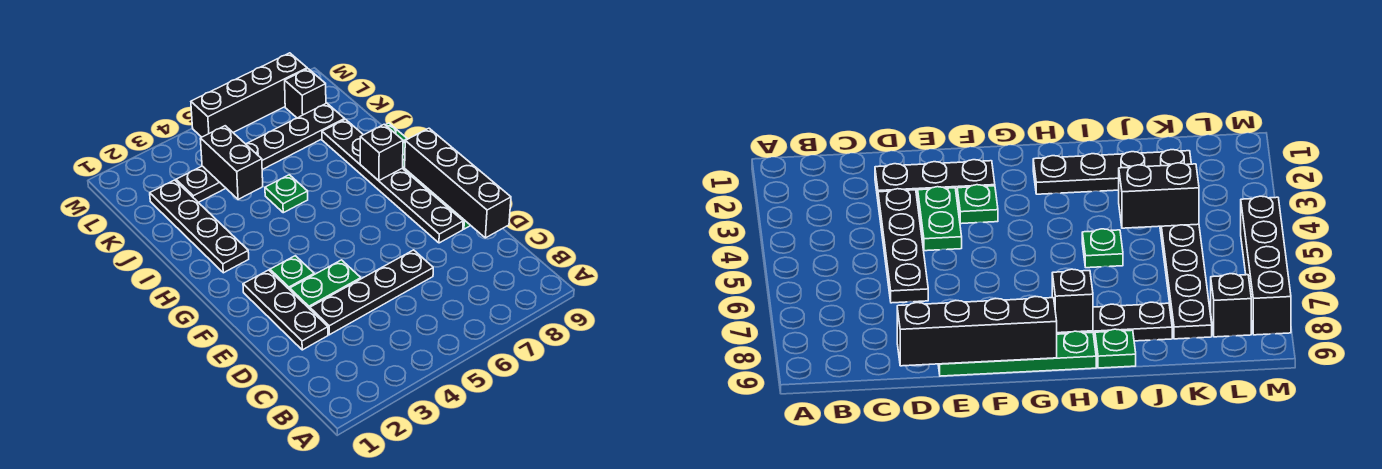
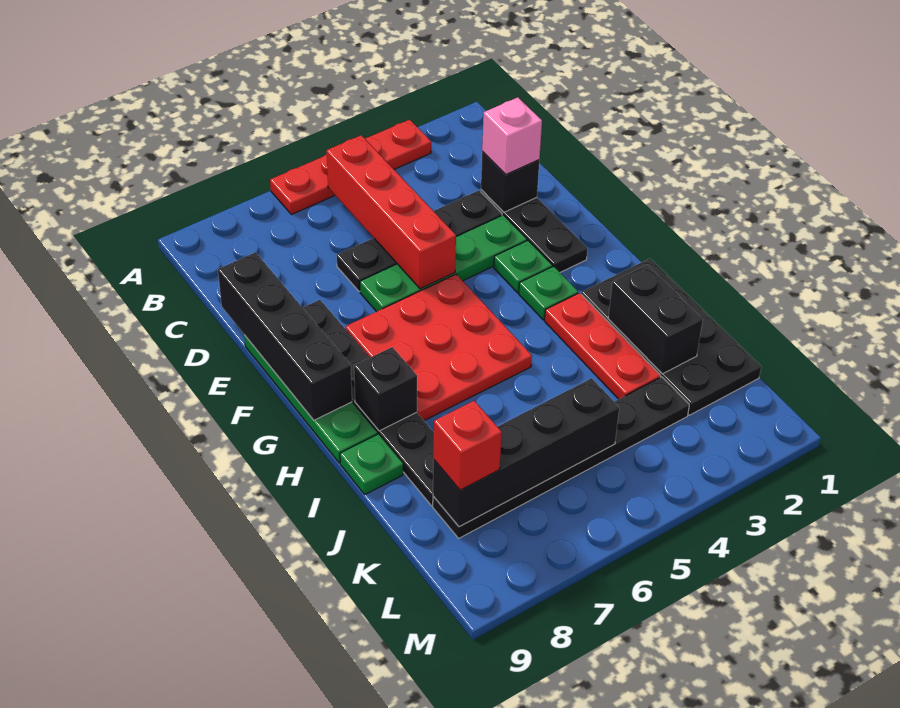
none -> red plate A3:A6 level 1
none -> red brick B5:E5 level 2
none -> pink brick D2 level 3
green plate E3:E4 level 1 -> green plate E3:E6 level 1
none -> red plate F5:H7 level 1
black plate H2:K2 level 1 -> black plate H1:K2 level 1
none -> red plate H3:J3 level 1
green plate I5 level 1 -> green plate G3 level 1
black brick J4:K4 level 2 -> black brick I2:J2 level 2
none -> red brick K8 level 3
black brick L8 level 1 -> black brick D2 level 2
black brick M5:M8 level 1 -> black brick K5:K8 level 2

